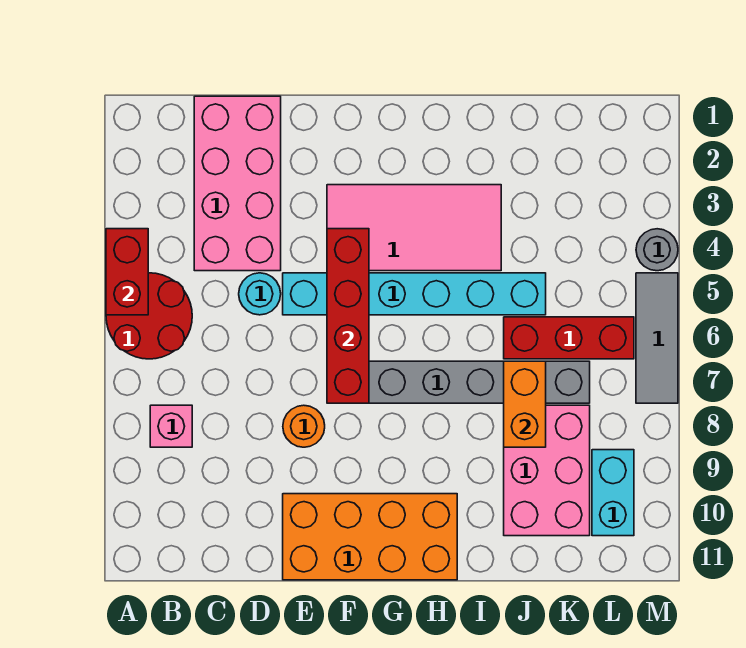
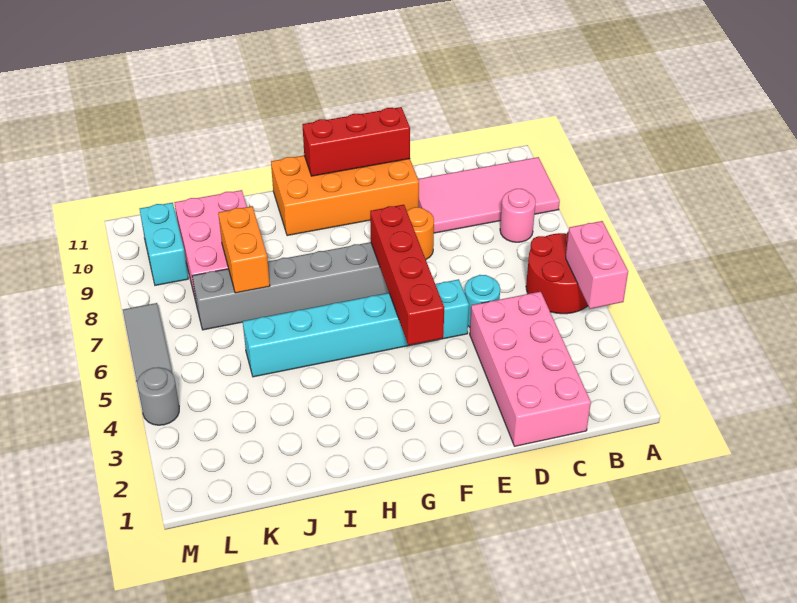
red brick A4:A5 level 2 -> pink brick A4:A5 level 2
pink brick B8 level 1 -> pink round brick B8 level 1
pink tile F3:I4 level 1 -> pink tile A9:D10 level 1
red brick J6:L6 level 1 -> red brick E11:G11 level 2

